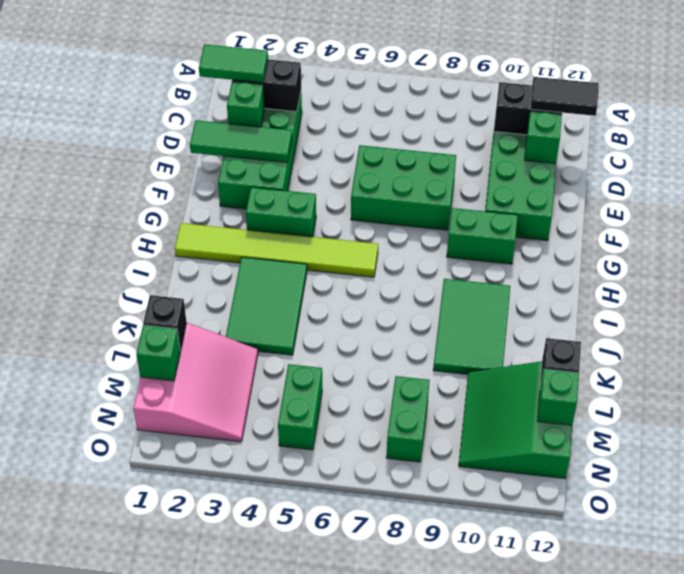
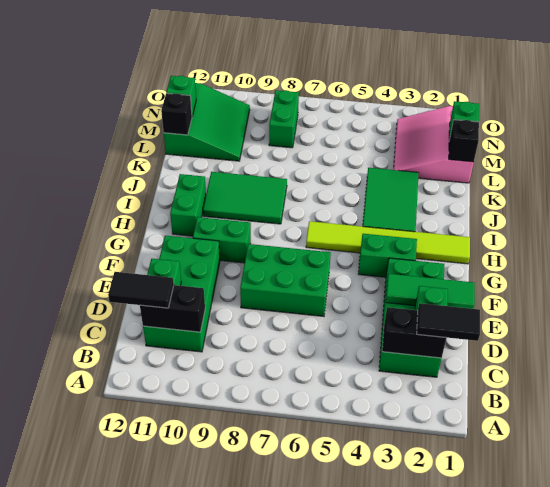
green tile C1:C2 level 3 -> black tile C1:C2 level 3
green tile I9:K10 level 1 -> green tile I8:J10 level 1
green brick M5:N5 level 1 -> green brick H11:I11 level 1

